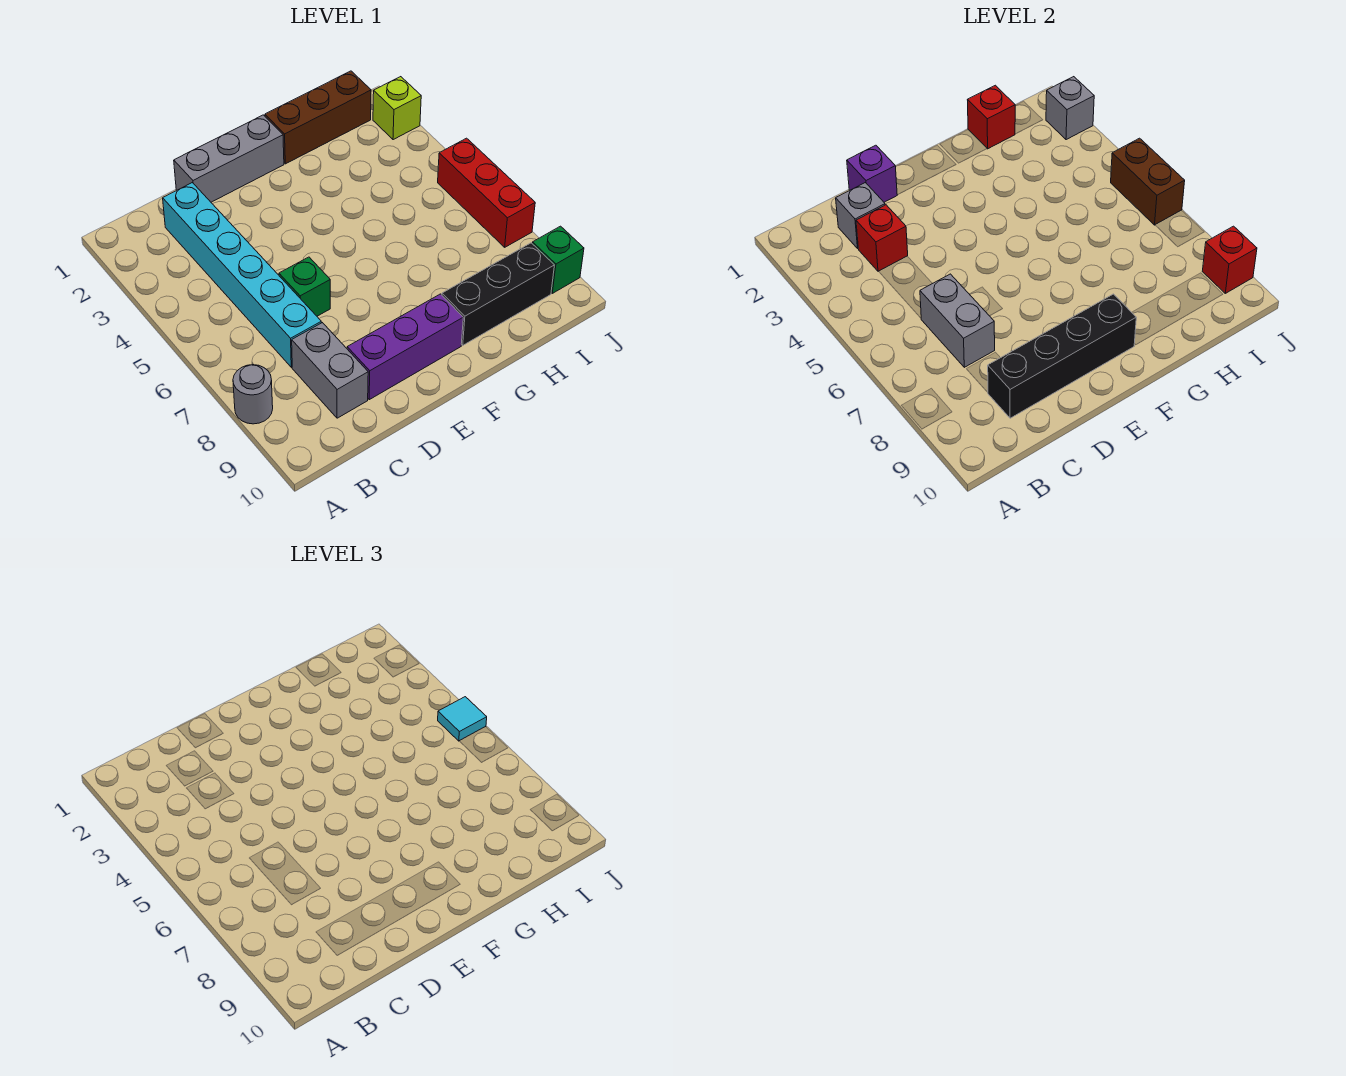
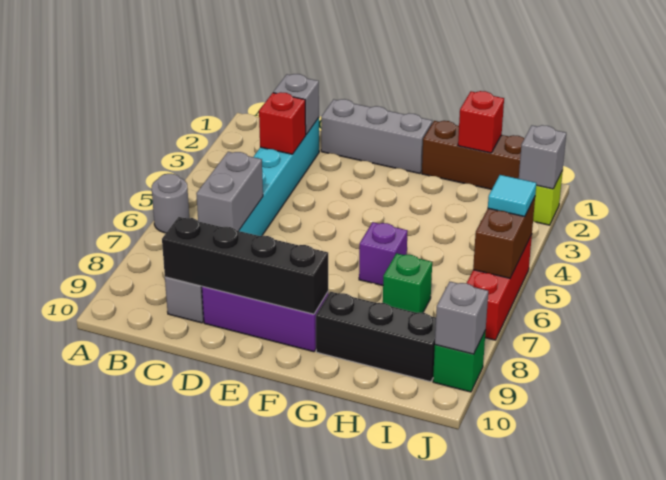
grey round brick A8 level 1 -> grey round brick A6 level 1
purple brick D1 level 2 -> purple brick G6 level 1
green brick D6 level 1 -> green brick H7 level 1
red brick J9 level 2 -> grey brick J9 level 2

